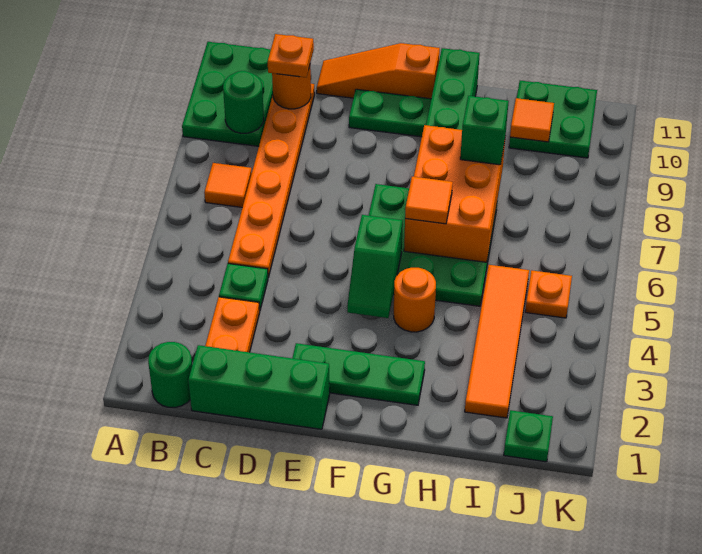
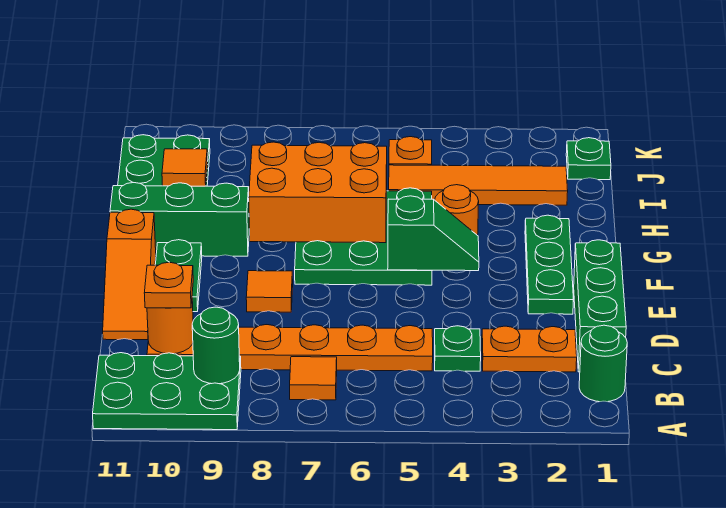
orange tile G6 level 3 -> orange tile E8 level 1
green brick H8 level 3 -> none

